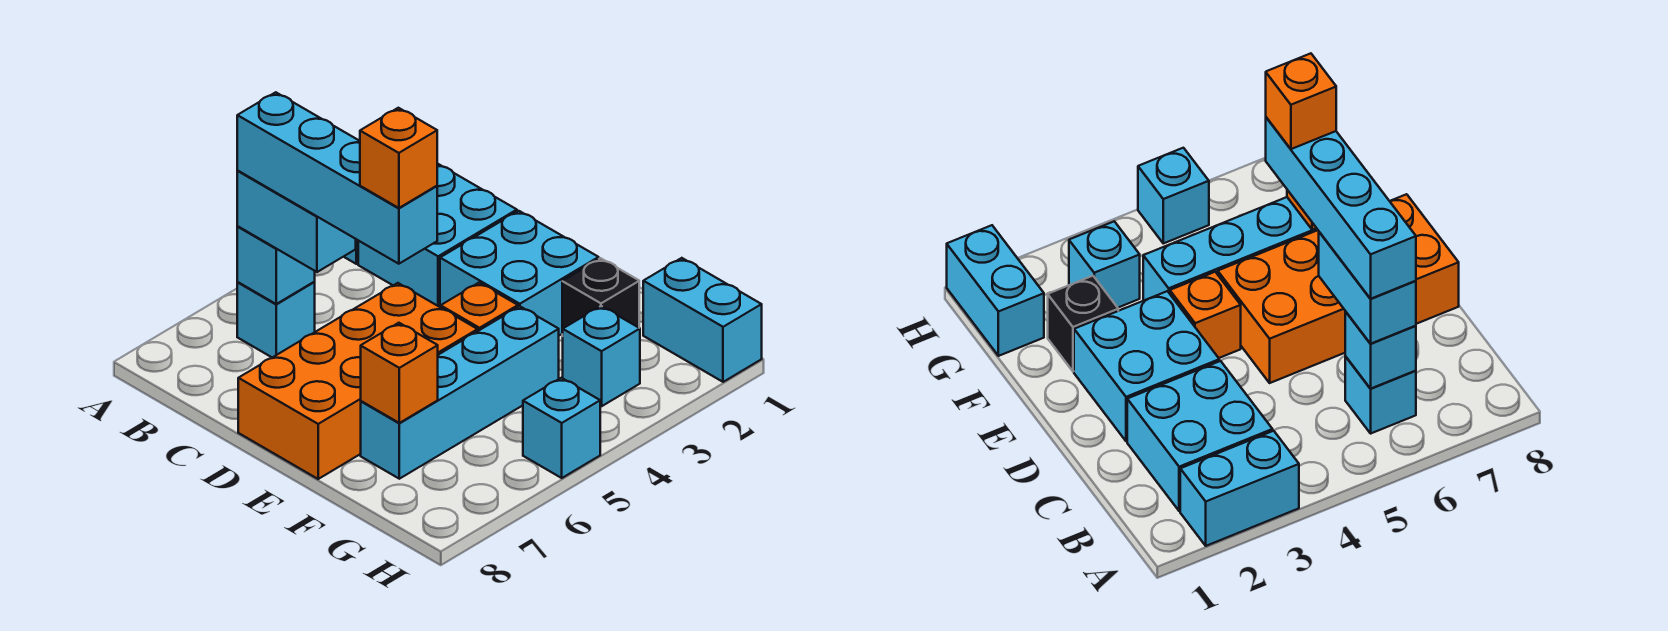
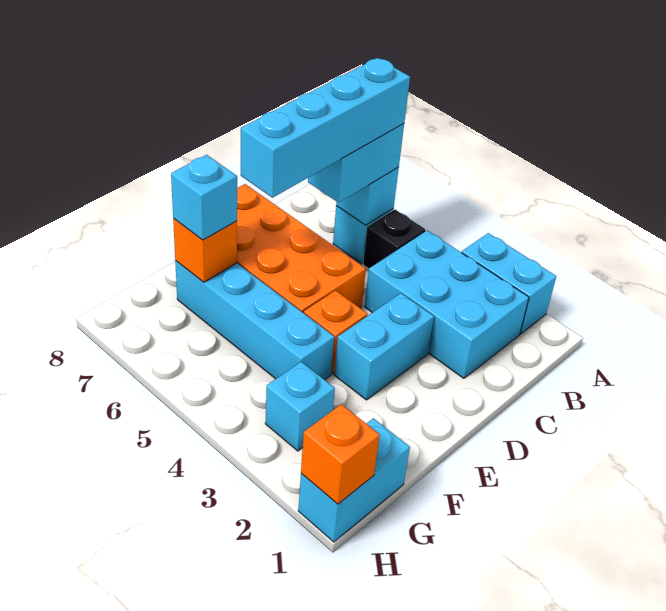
cyan brick B2:C3 level 1 -> cyan brick B2:C4 level 1
cyan brick D2:E3 level 1 -> cyan brick D3:E3 level 1
orange brick E6 level 5 -> orange brick H1 level 2
black brick F2 level 1 -> black brick B5 level 1
cyan brick H5 level 1 -> cyan brick F7 level 3

